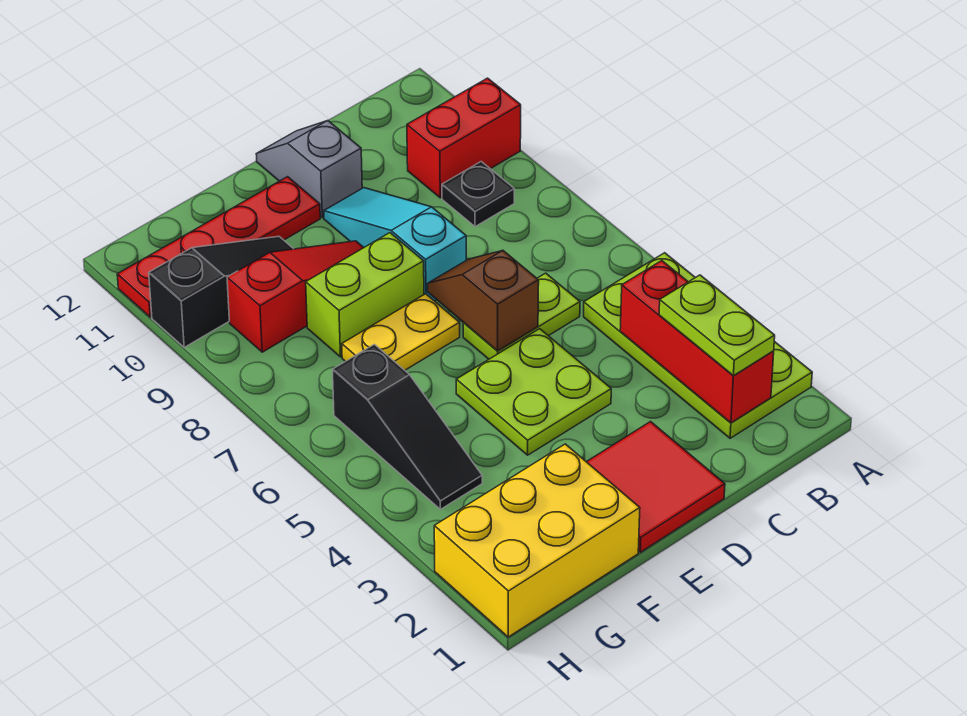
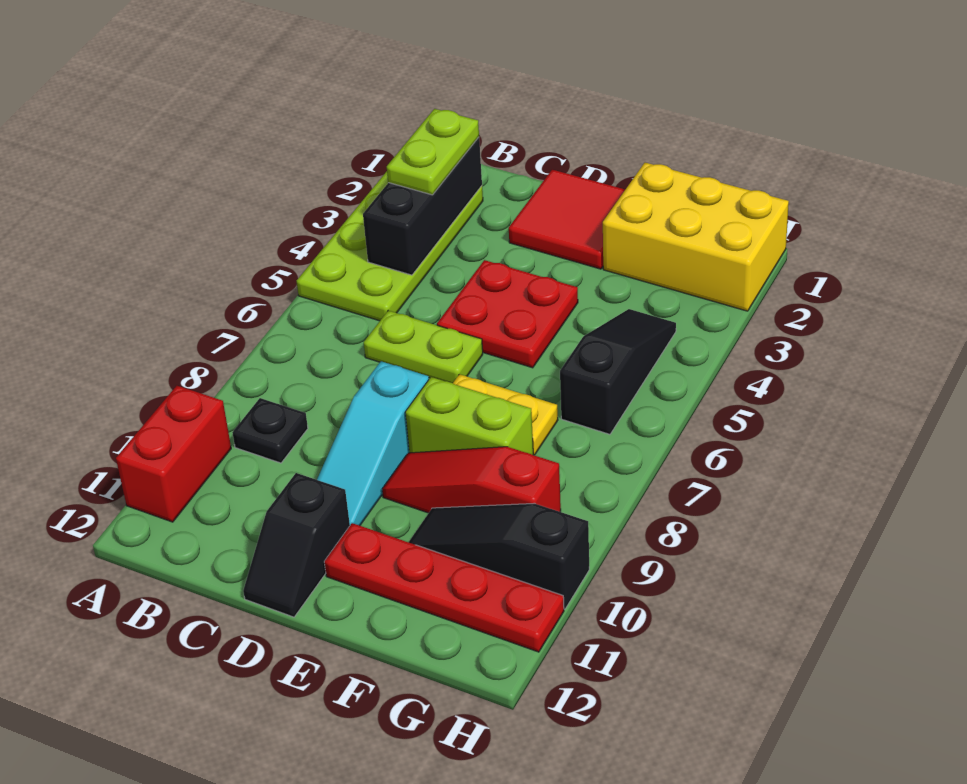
red brick A10:B10 level 1 -> red brick A10:A11 level 1
red brick B2:B4 level 2 -> black brick B2:B4 level 2
lime plate D4:E5 level 1 -> red plate D4:E5 level 1
brown slope D6:D7 level 2 top 6 -> none
grey slope D11:D12 level 1 top 11 -> black slope D11:D12 level 1 top 11

